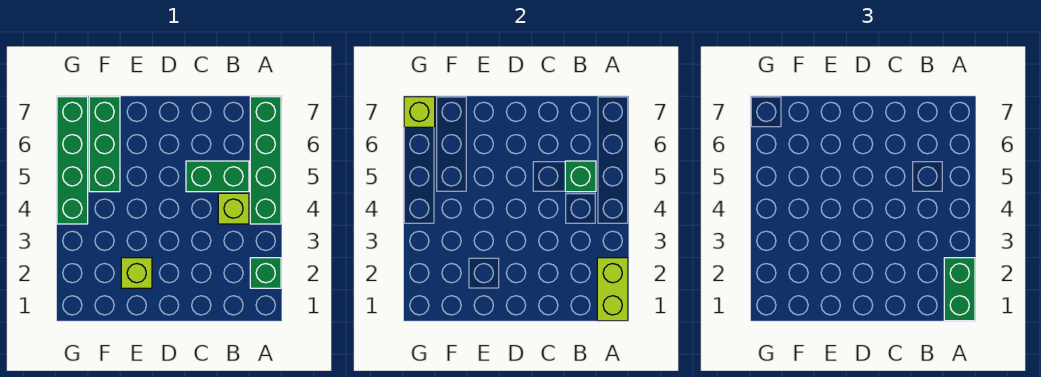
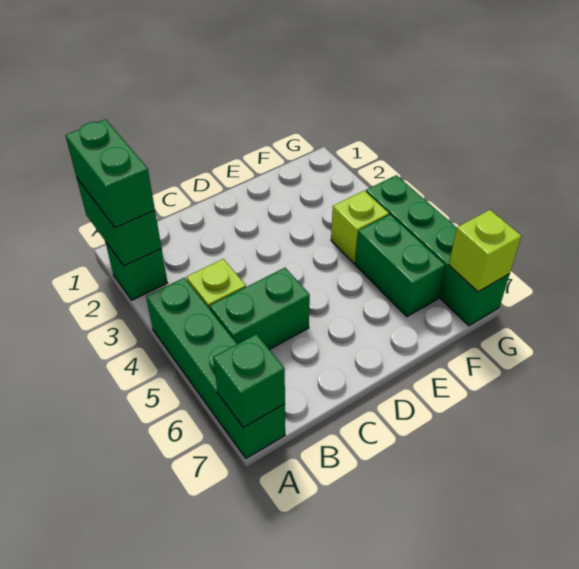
lime brick A1:A2 level 2 -> green brick A1:A2 level 2
green brick B5 level 2 -> green brick A7 level 2
lime brick E2 level 1 -> lime brick F4 level 1
green brick F5:F7 level 1 -> green brick F5:F6 level 1

